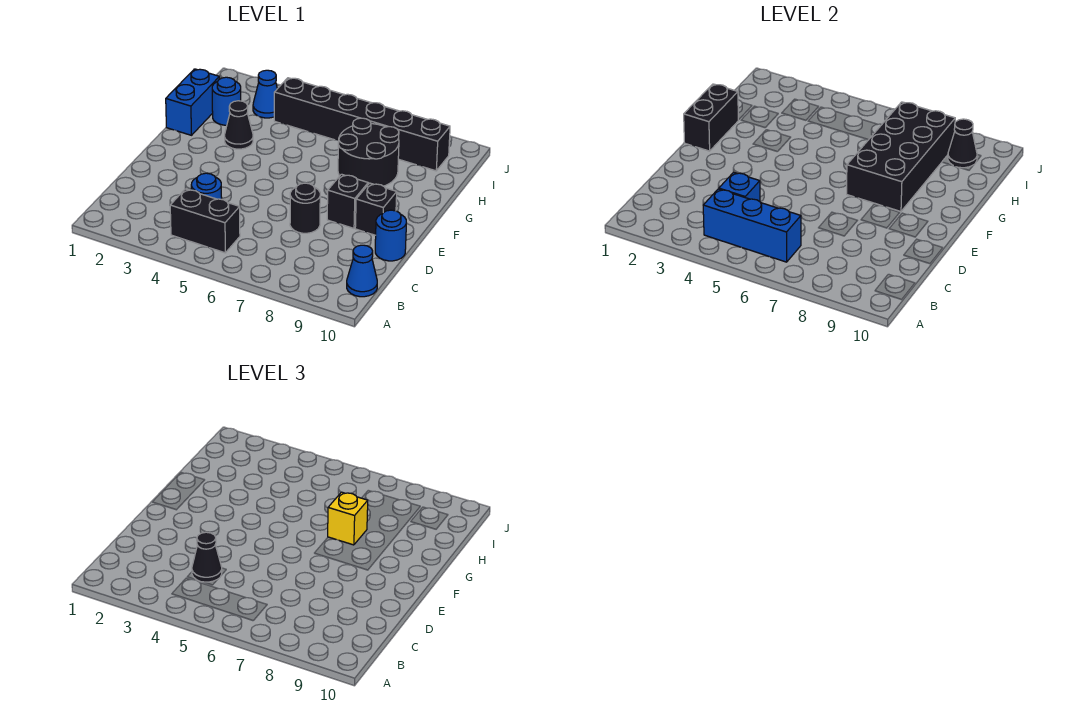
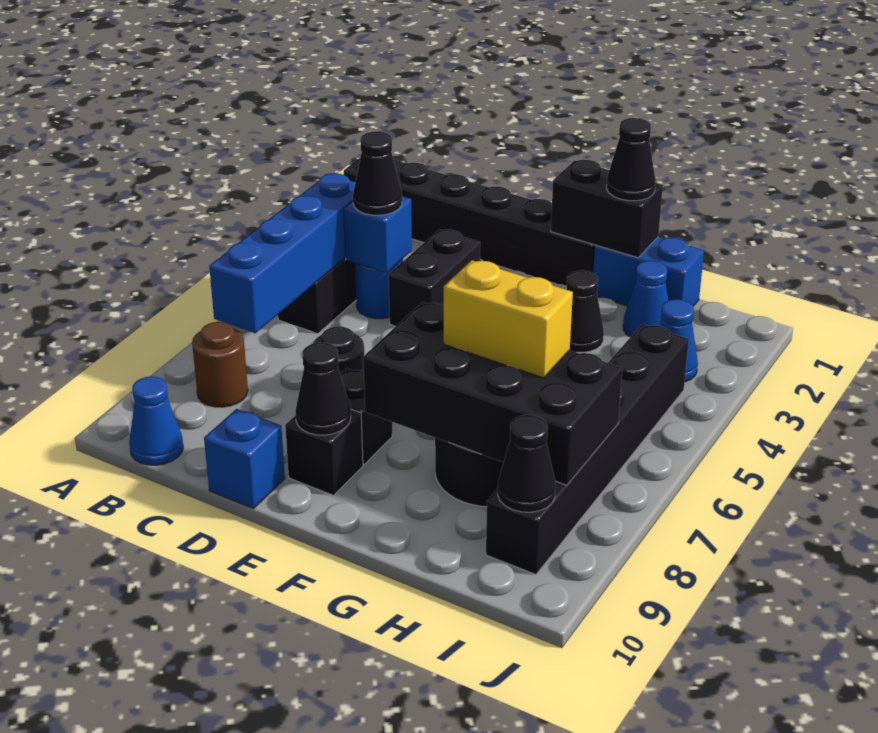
none -> black brick A1:F1 level 1
blue brick B4:B6 level 2 -> blue brick B4:B7 level 2
none -> brown round brick B8 level 1
none -> black brick D3:D4 level 1
blue round brick D10 level 1 -> blue brick D10 level 1
none -> black cone E9 level 2
none -> black cone G1 level 3
yellow brick G7 level 3 -> yellow brick G7:H7 level 3
blue round brick H2 level 1 -> blue cone H2 level 1

